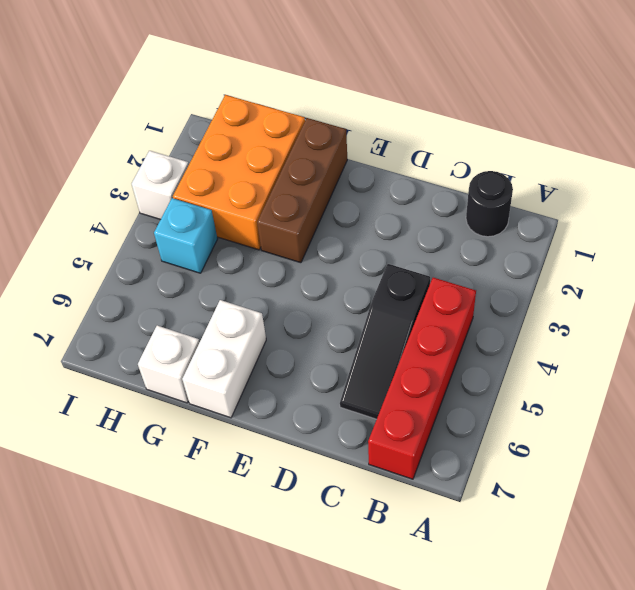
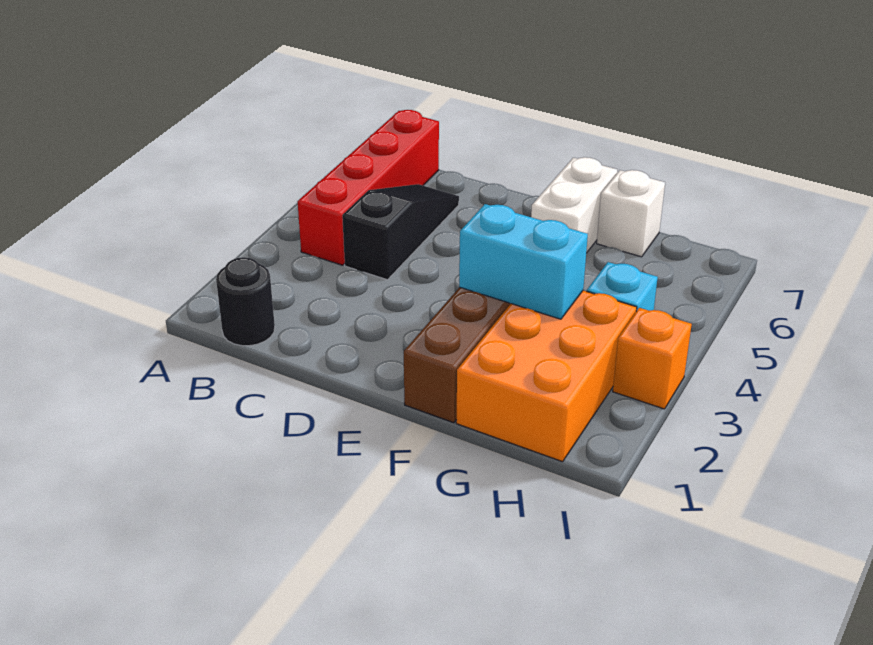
none -> cyan brick F3:G3 level 2
white brick I3 level 1 -> orange brick I3 level 1

